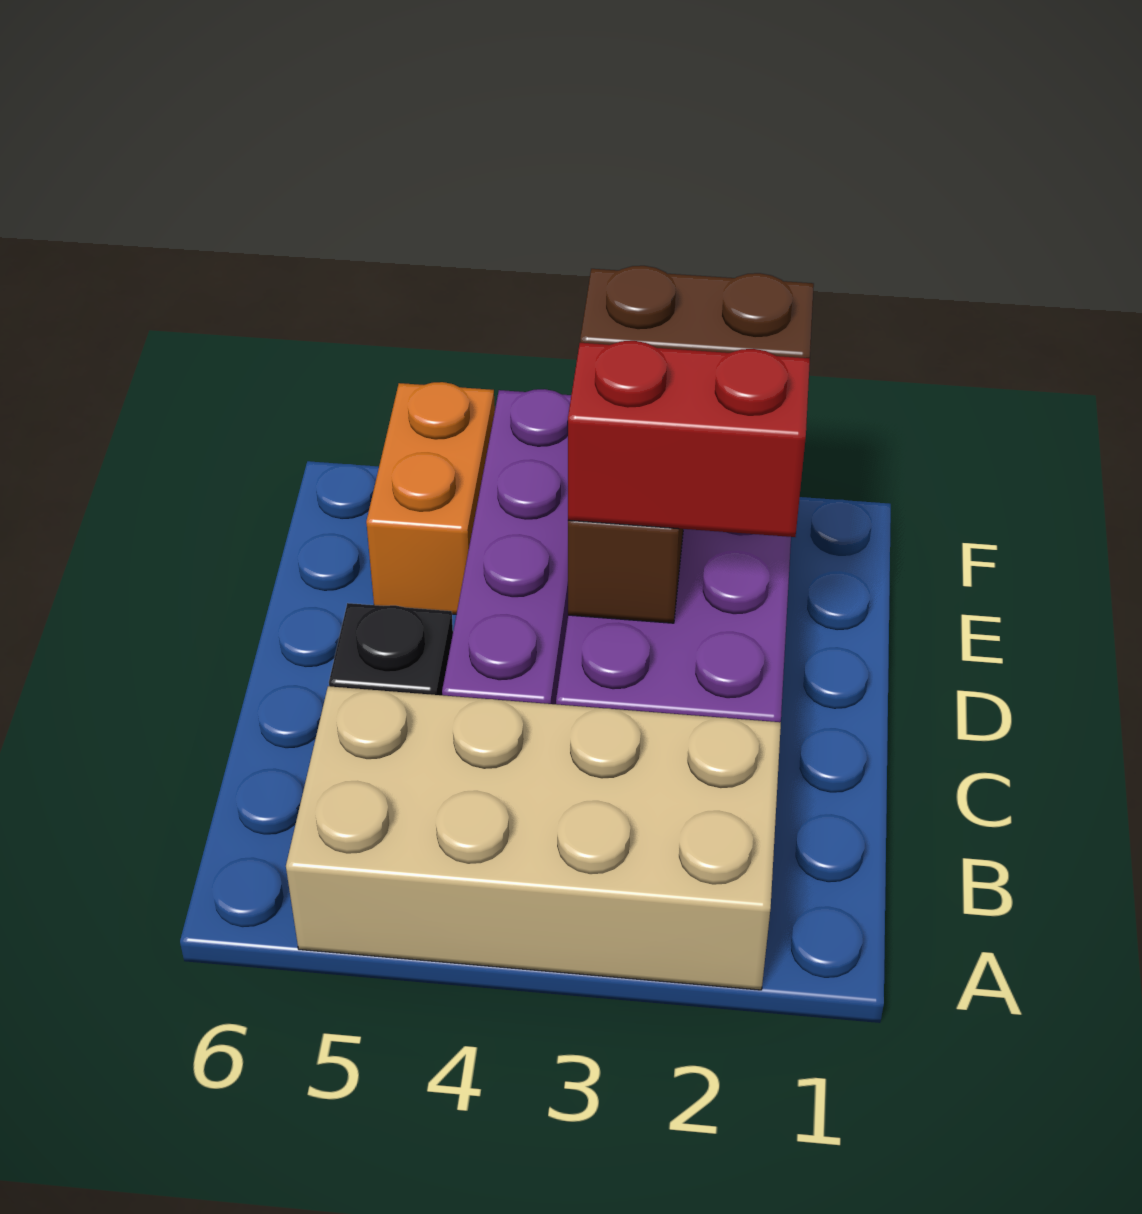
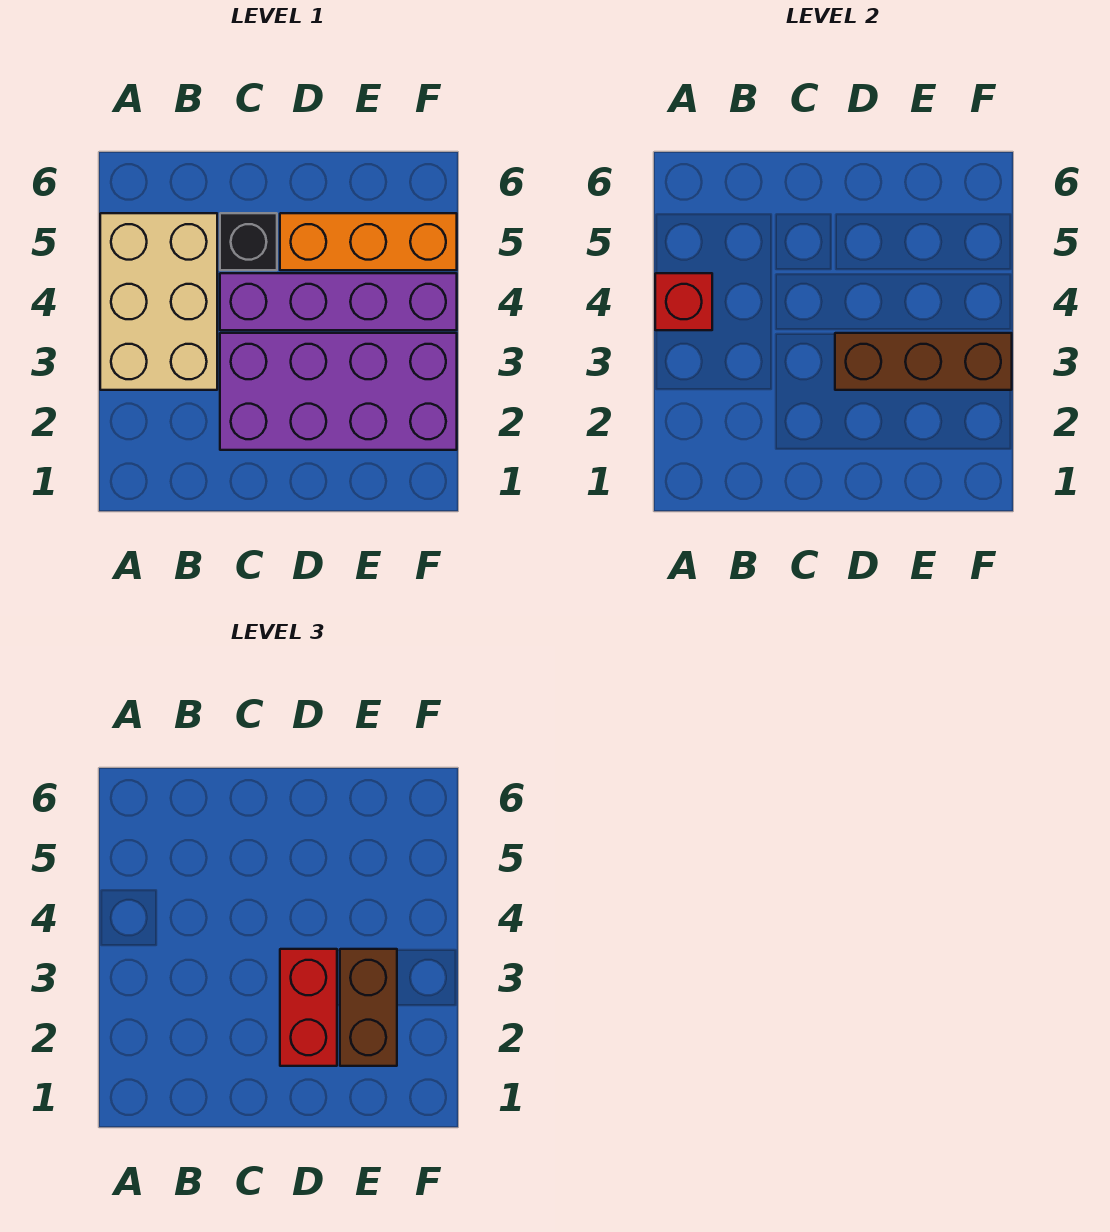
tan brick A2:B5 level 1 -> tan brick A3:B5 level 1
none -> red brick A4 level 2
orange brick E5:F5 level 1 -> orange brick D5:F5 level 1

